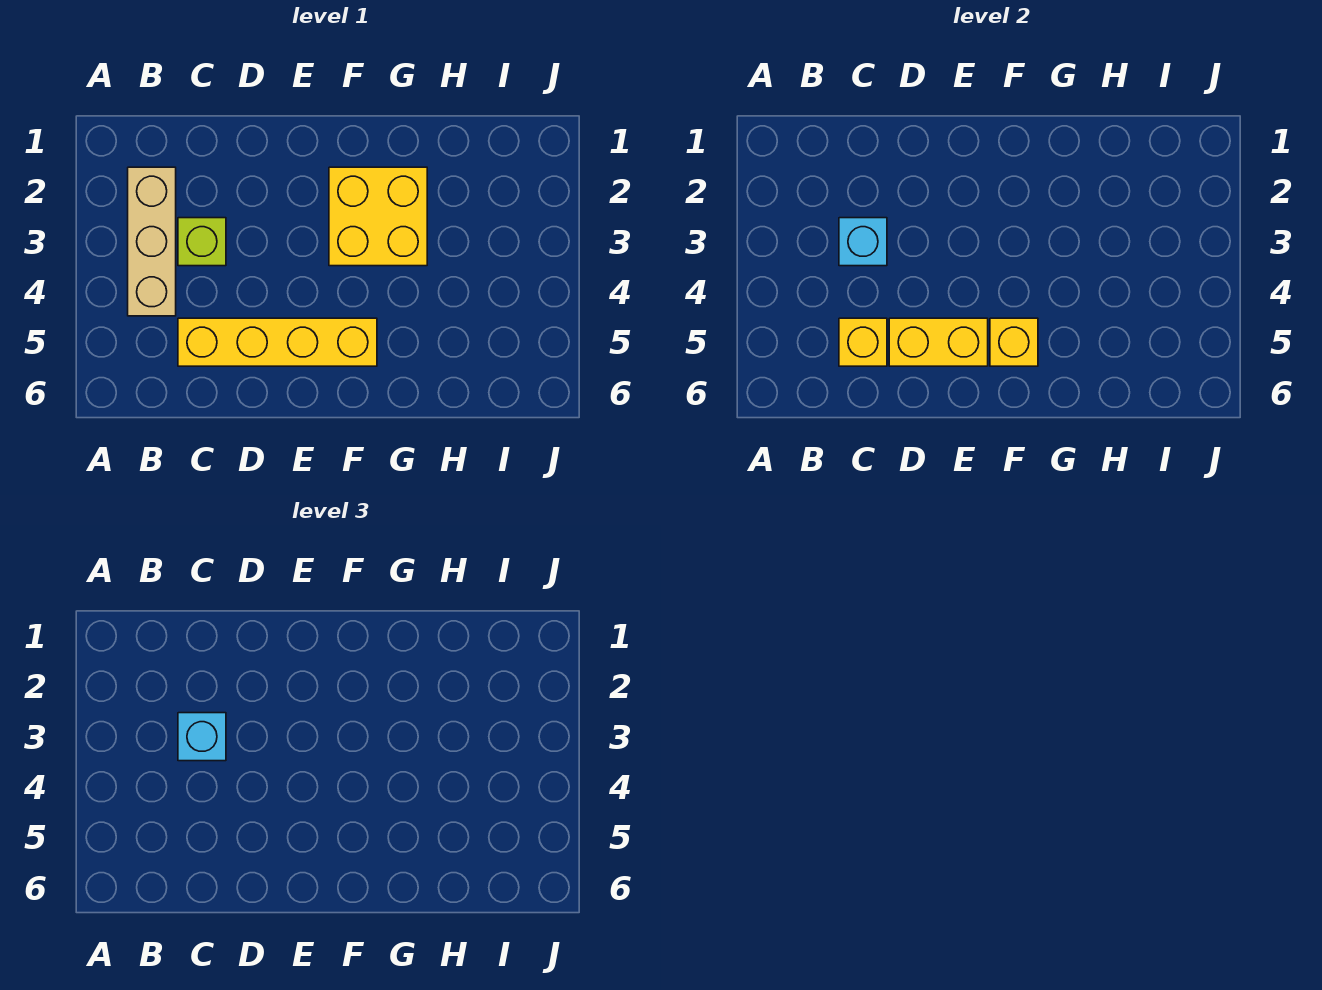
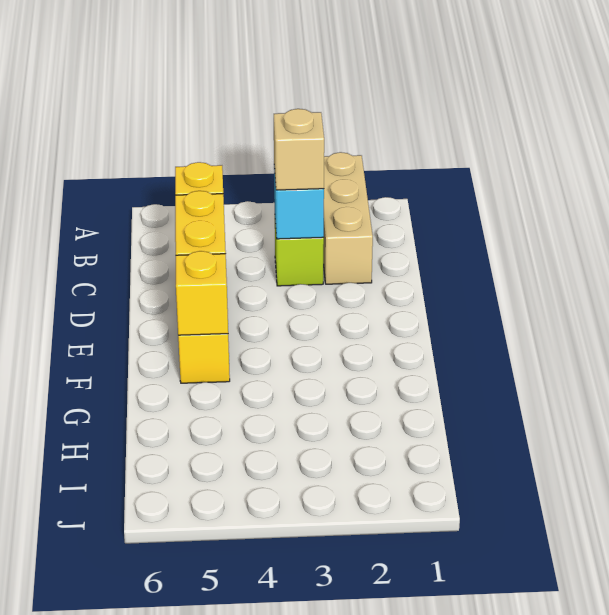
tan brick B2:B4 level 1 -> tan brick A2:C2 level 1
cyan brick C3 level 3 -> tan brick C3 level 3
yellow brick F2:G3 level 1 -> none

